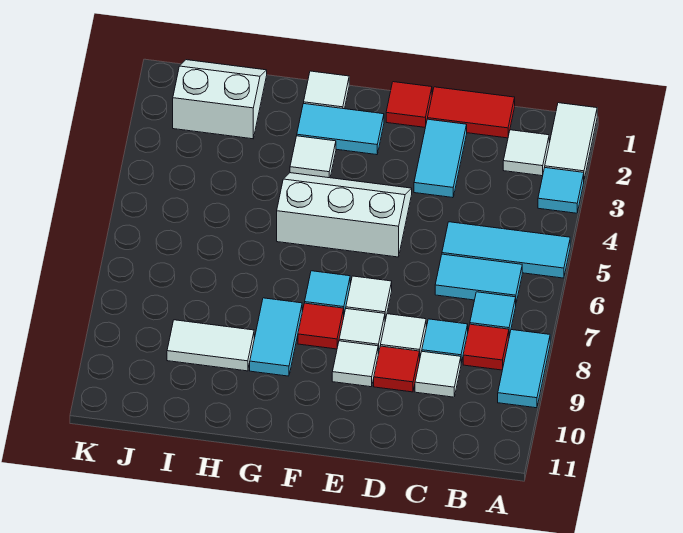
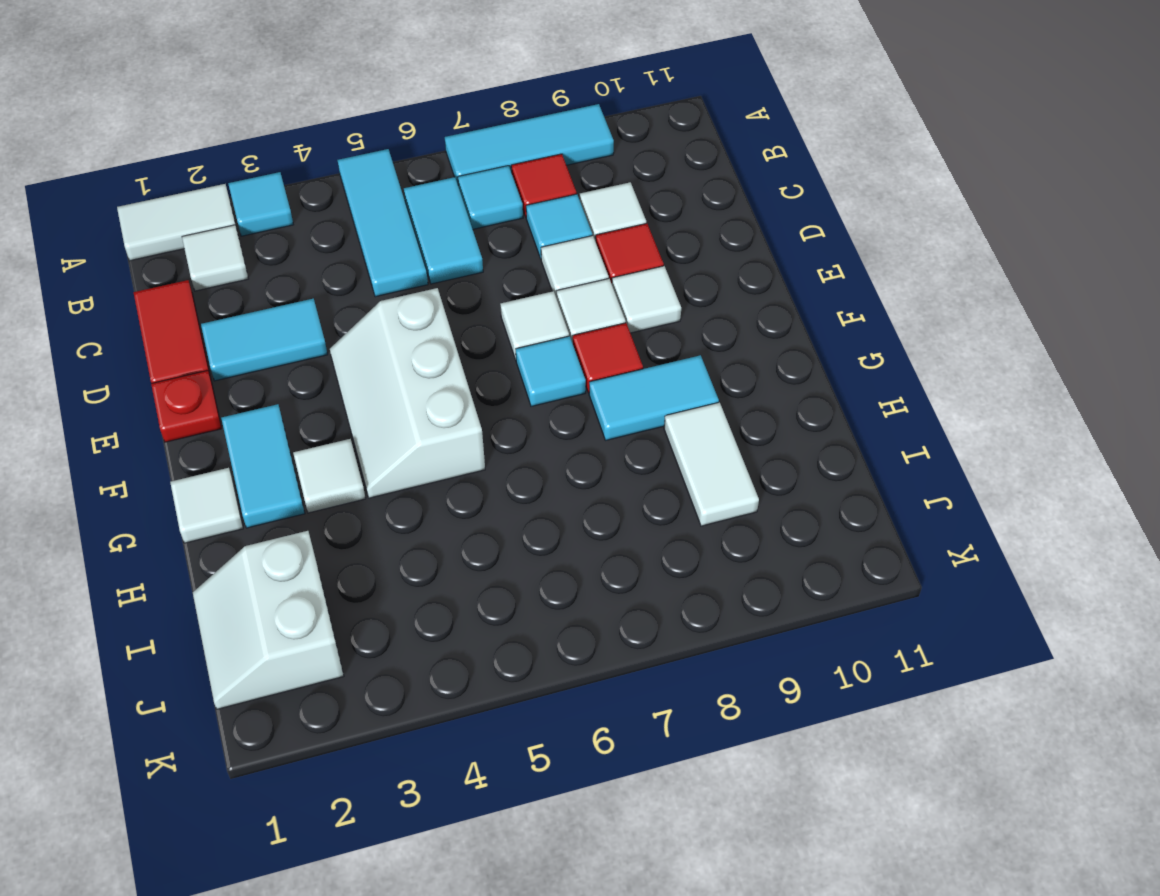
cyan tile A8:A9 level 1 -> cyan tile A7:A9 level 1
red tile E1 level 1 -> red plate E1 level 1

